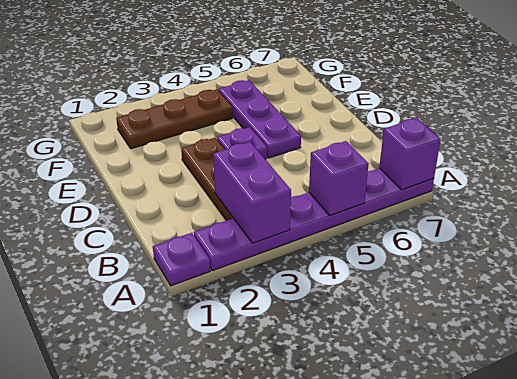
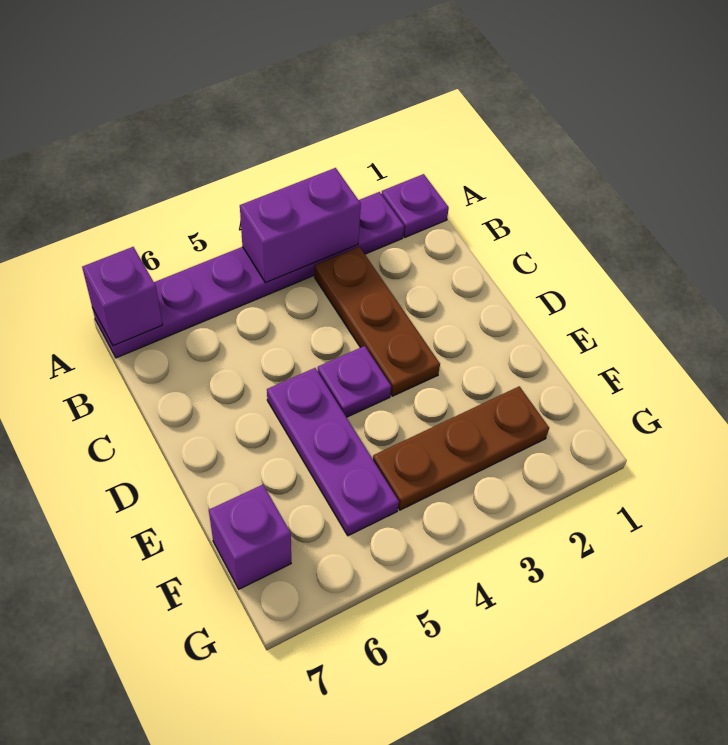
purple brick A3:B3 level 2 -> purple brick A3:A4 level 2
purple brick A5 level 2 -> purple brick F7 level 1

